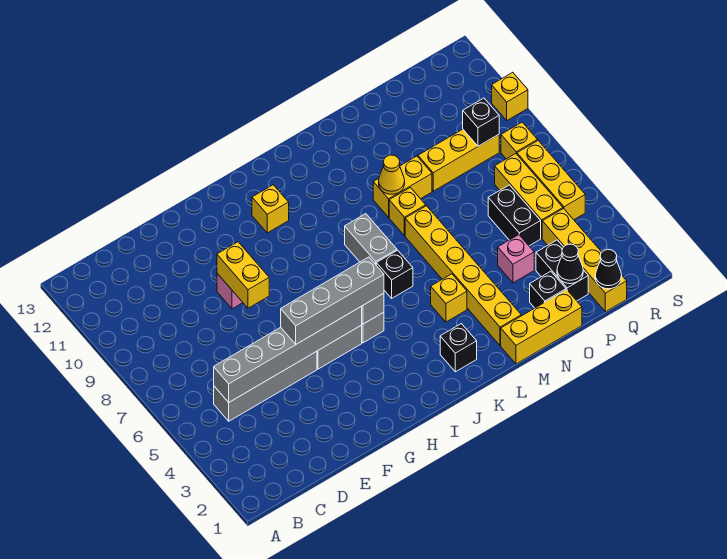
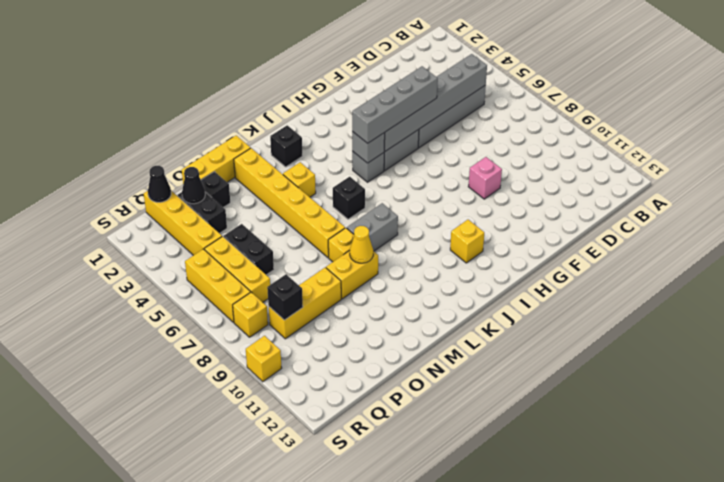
yellow brick F8:F9 level 2 -> none
grey brick K7:K8 level 1 -> grey brick K8:L8 level 1
pink brick O4 level 1 -> none

